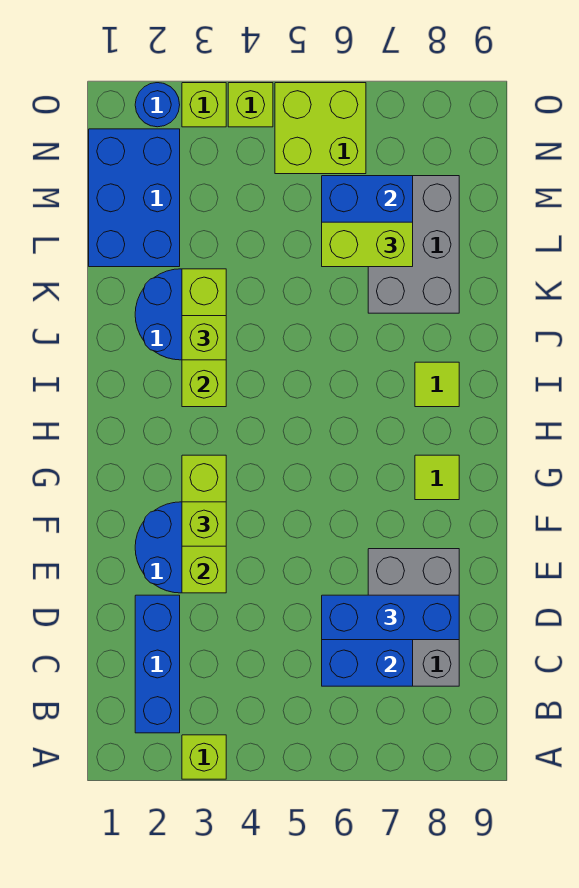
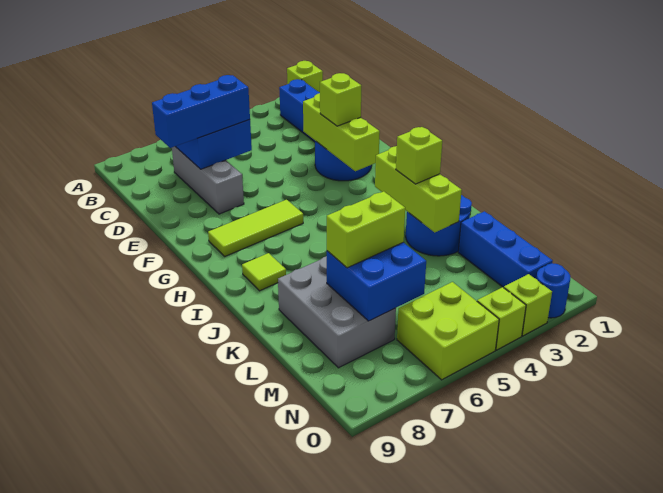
lime brick A3 level 1 -> lime brick A1 level 1
grey brick C7:E8 level 1 -> grey brick C7:E7 level 1
lime tile G8 level 1 -> lime tile G6:G8 level 1
blue brick L1:N2 level 1 -> blue brick L2:N2 level 1

